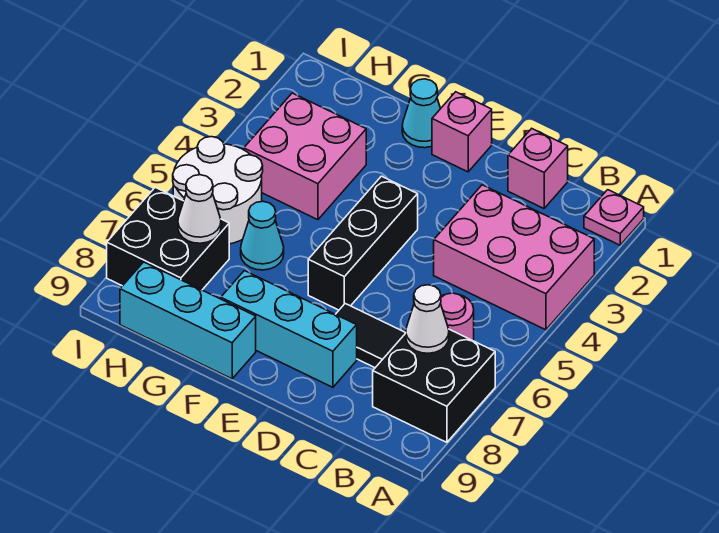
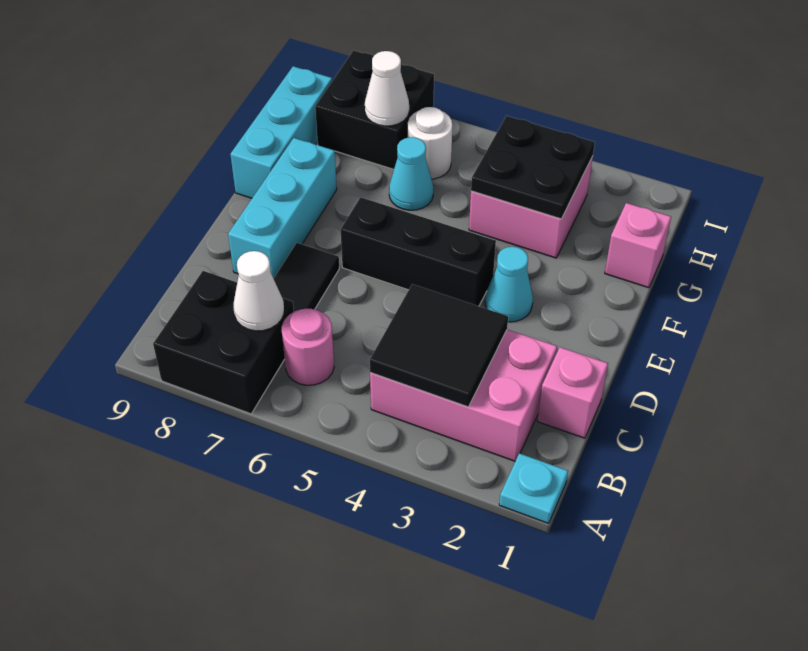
pink plate A1 level 1 -> cyan plate A1 level 1
pink brick A3:C4 level 1 -> pink brick B2:C4 level 1
none -> black tile B3:C4 level 2
pink brick E1 level 1 -> pink brick G1 level 1
cyan cone F1 level 1 -> cyan cone E3 level 1
none -> black plate G3:H4 level 2
white round brick H5:I6 level 1 -> white round brick H6 level 1

